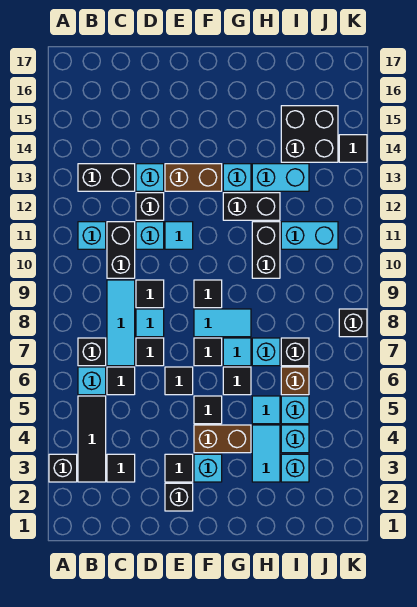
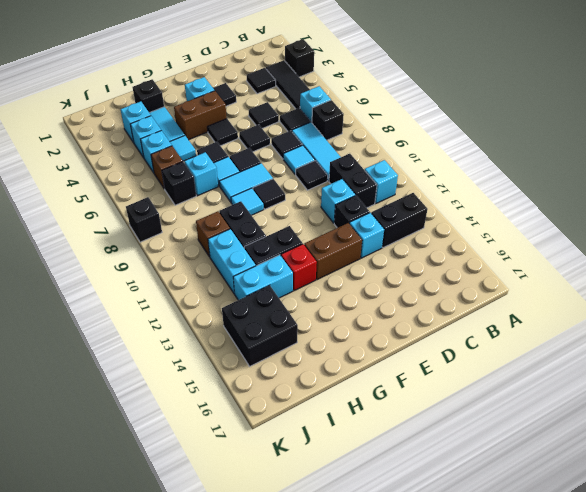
black brick E2 level 1 -> black brick H2 level 1
cyan tile E11 level 1 -> cyan tile G9 level 1
cyan brick G13 level 1 -> red brick G13 level 1
none -> brown brick I10 level 1
cyan brick I11:J11 level 1 -> cyan brick I11:I12 level 1
black tile K14 level 1 -> black tile D5 level 1

